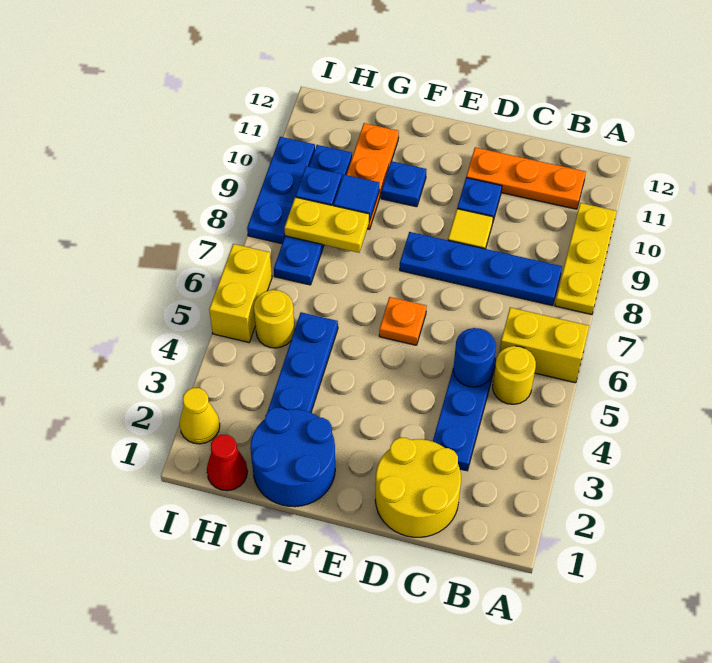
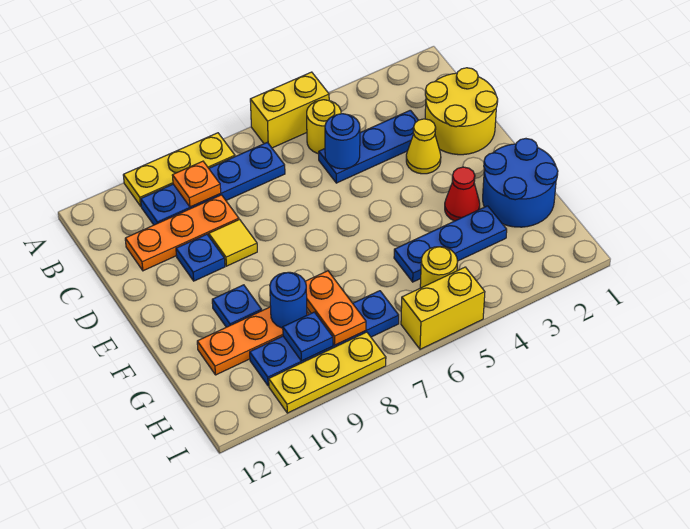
yellow brick A6:B6 level 1 -> yellow brick A5:A6 level 1
blue plate B8:E8 level 1 -> blue plate B7:B10 level 1
orange plate B11:D11 level 1 -> orange plate C9:C11 level 1
orange plate E6 level 1 -> orange plate B9 level 2
yellow plate G8:H8 level 2 -> orange plate G8:H8 level 2
blue tile G9 level 2 -> blue round brick G9 level 2
red cone H1 level 1 -> red cone F3 level 1
yellow cone I2 level 1 -> yellow cone D3 level 1
blue plate I8:I10 level 1 -> yellow plate I8:I10 level 1

